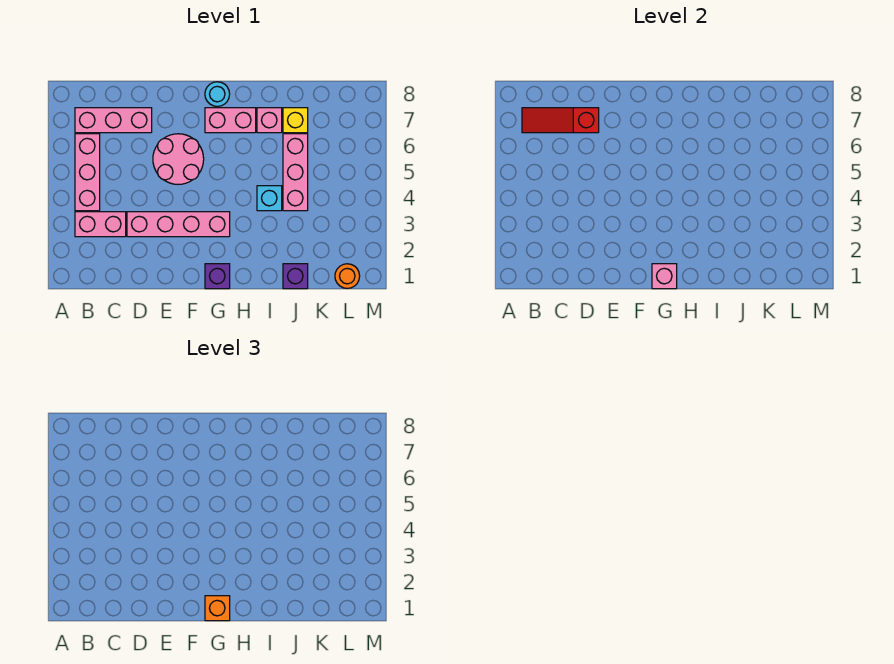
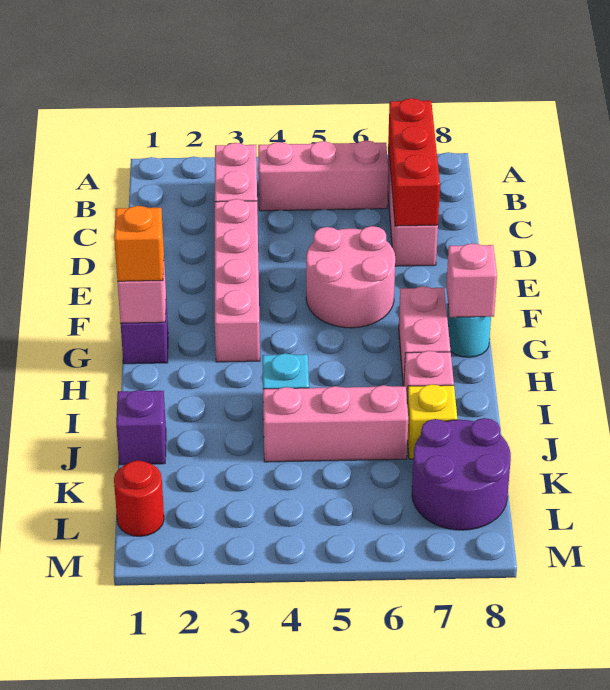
red slope B7:D7 level 2 top D -> red brick B7:D7 level 2
none -> pink brick G8 level 2
none -> purple round brick K7:L8 level 1
orange round brick L1 level 1 -> red round brick L1 level 1

